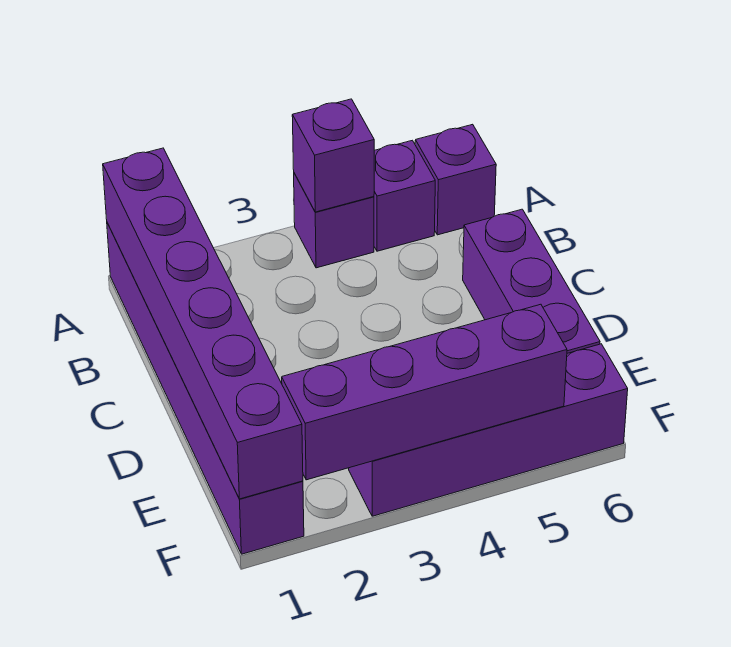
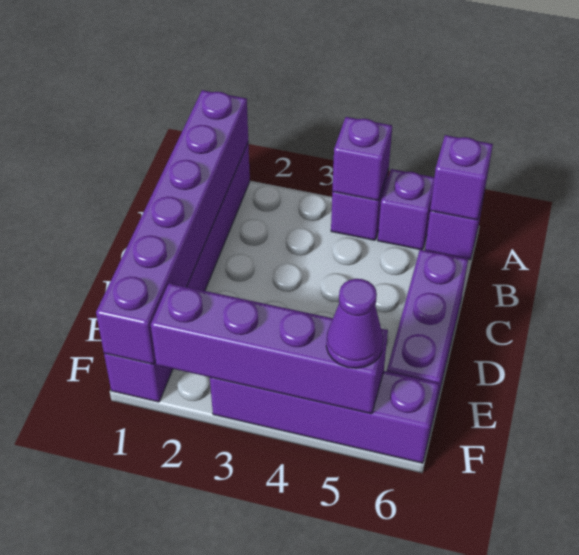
none -> purple brick A6 level 2
none -> purple cone F5 level 3

